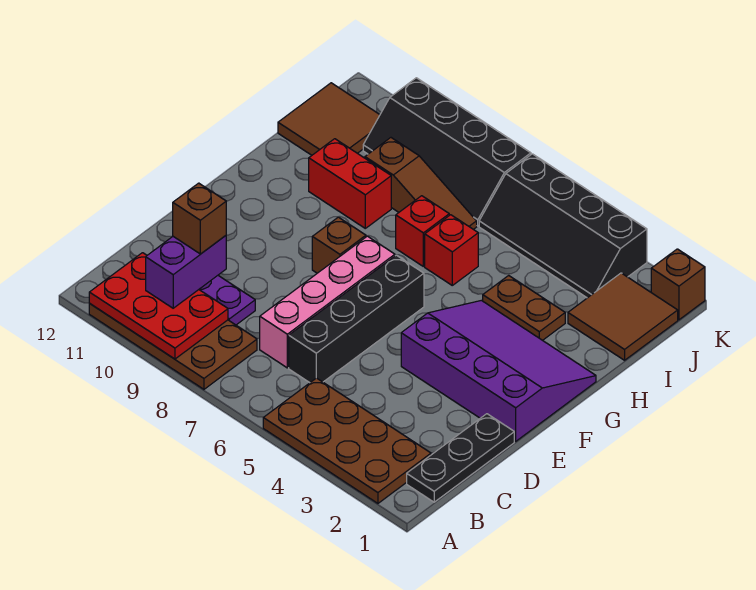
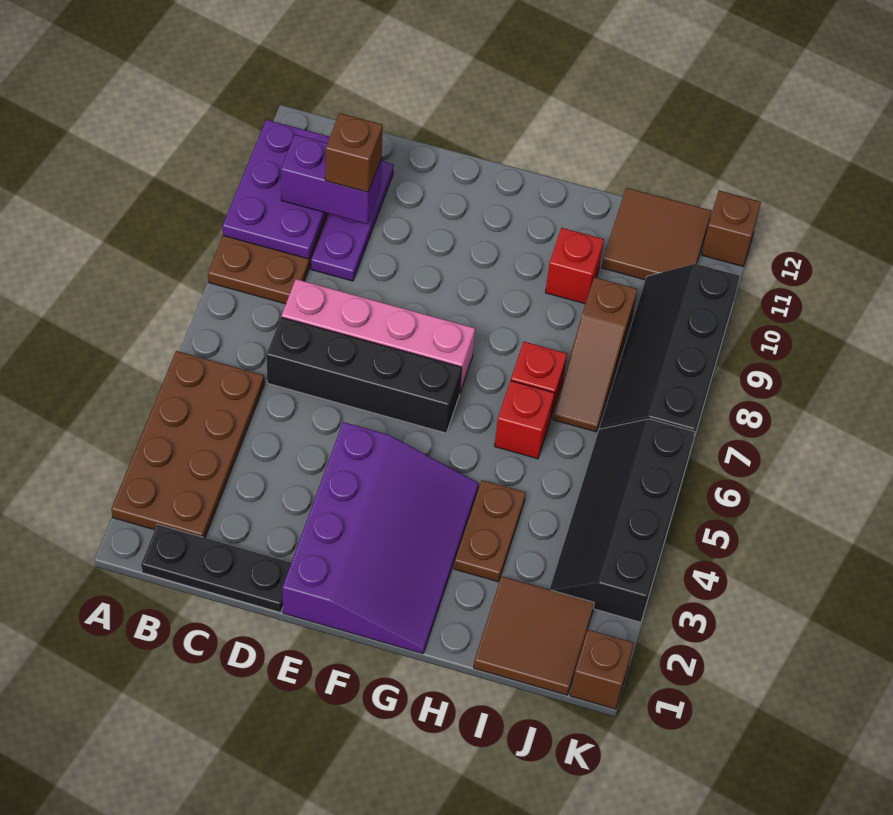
red plate A9:B11 level 2 -> purple plate A9:B11 level 2
brown brick F8 level 1 -> brown brick K12 level 1
red brick H9:H10 level 1 -> red brick H10 level 1

